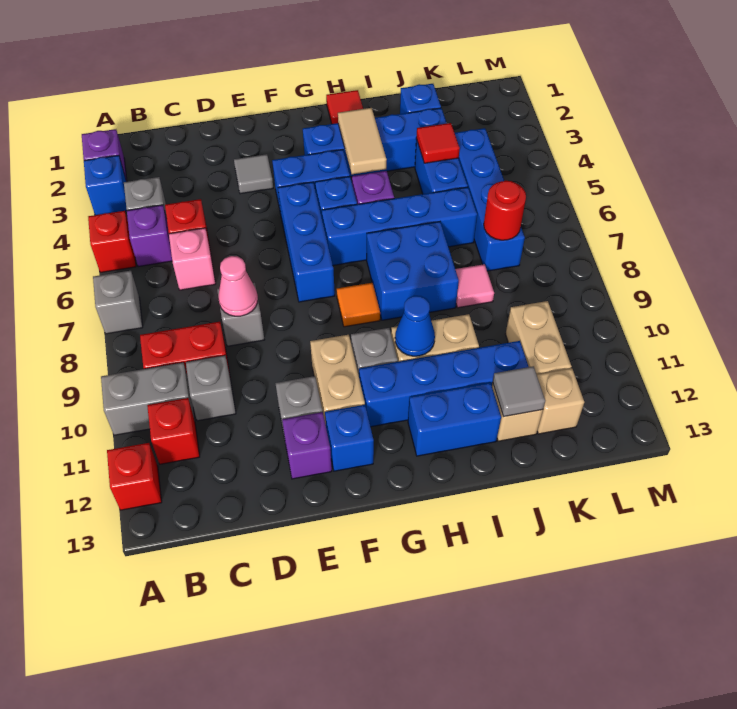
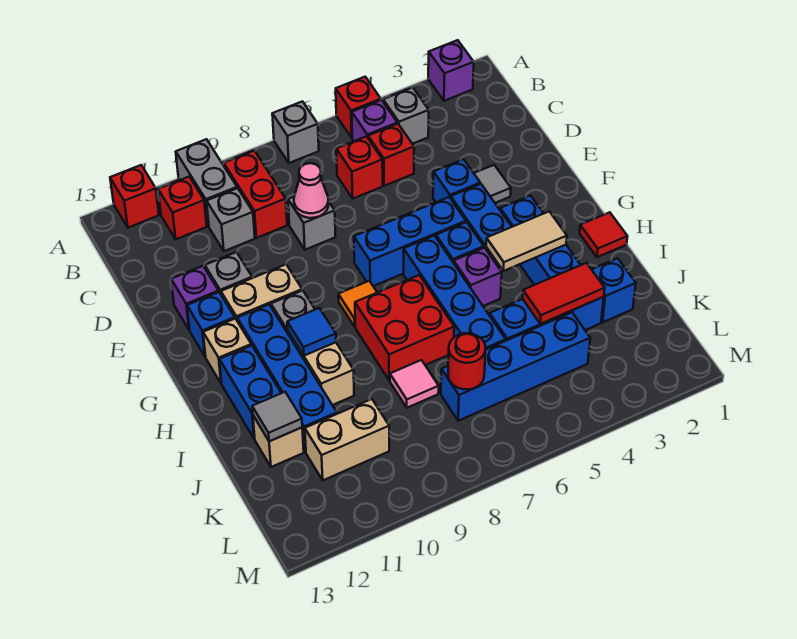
blue brick A3 level 1 -> blue brick E4 level 1
pink brick C6 level 1 -> red brick C6 level 1
blue brick H7:I8 level 1 -> red brick H7:I8 level 1
blue cone H10 level 2 -> blue tile H10 level 2
red tile J4 level 2 -> red tile J3:J4 level 2
tan brick K12 level 1 -> tan brick G12 level 1

